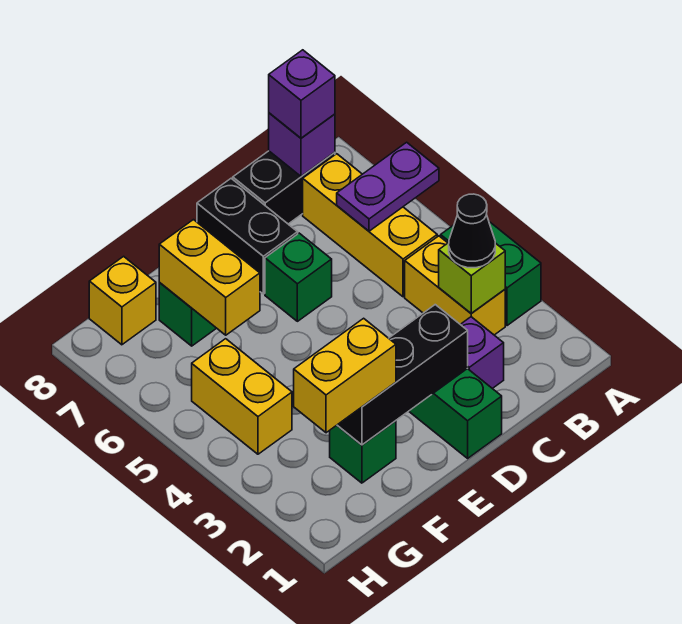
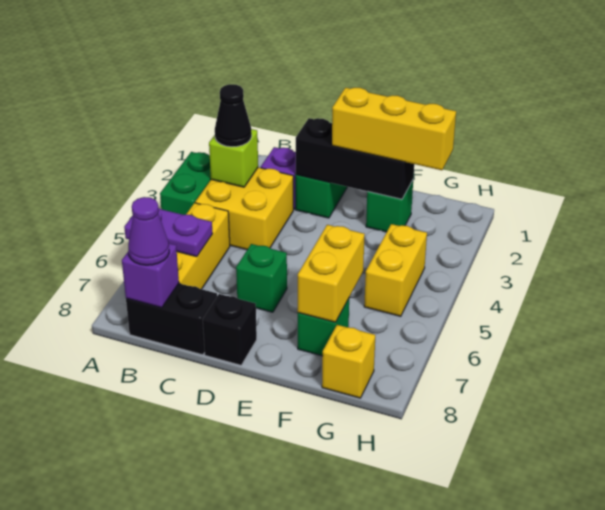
yellow brick B3:B4 level 1 -> yellow brick B3:C4 level 1
purple brick B8 level 3 -> purple cone B8 level 3
black brick D7:D8 level 1 -> black brick D8 level 1
yellow brick F2:G2 level 3 -> yellow brick E2:G2 level 3

